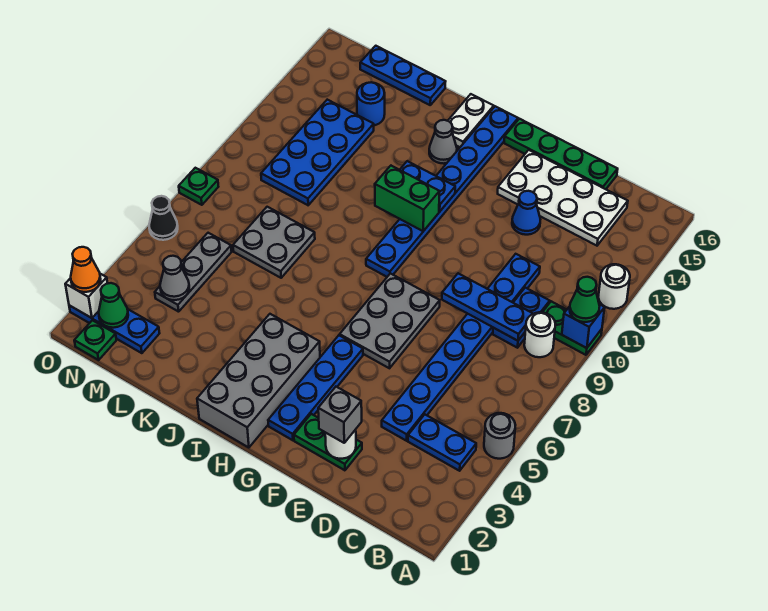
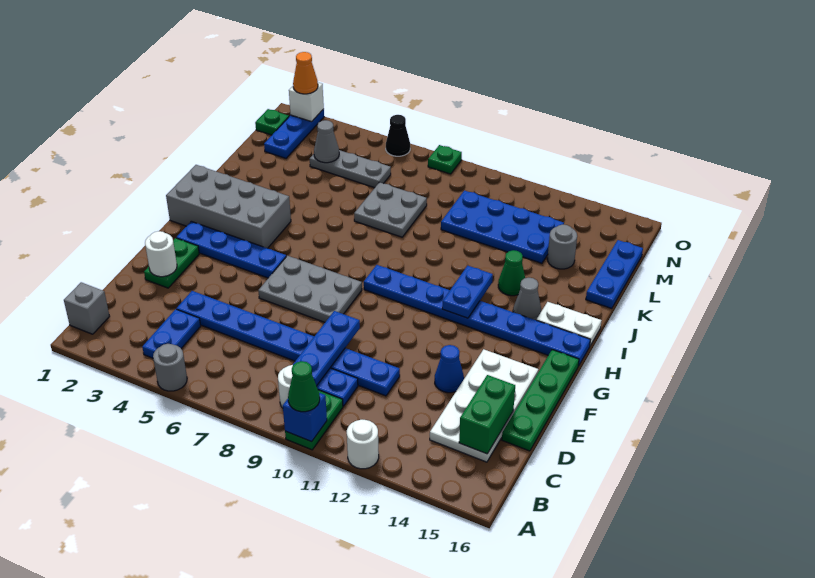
grey brick E2 level 3 -> grey brick B1 level 1
green brick H11:I11 level 2 -> green brick C15:D15 level 2
blue round brick L14 level 1 -> grey round brick L14 level 1
green cone N2 level 2 -> green cone J13 level 1

